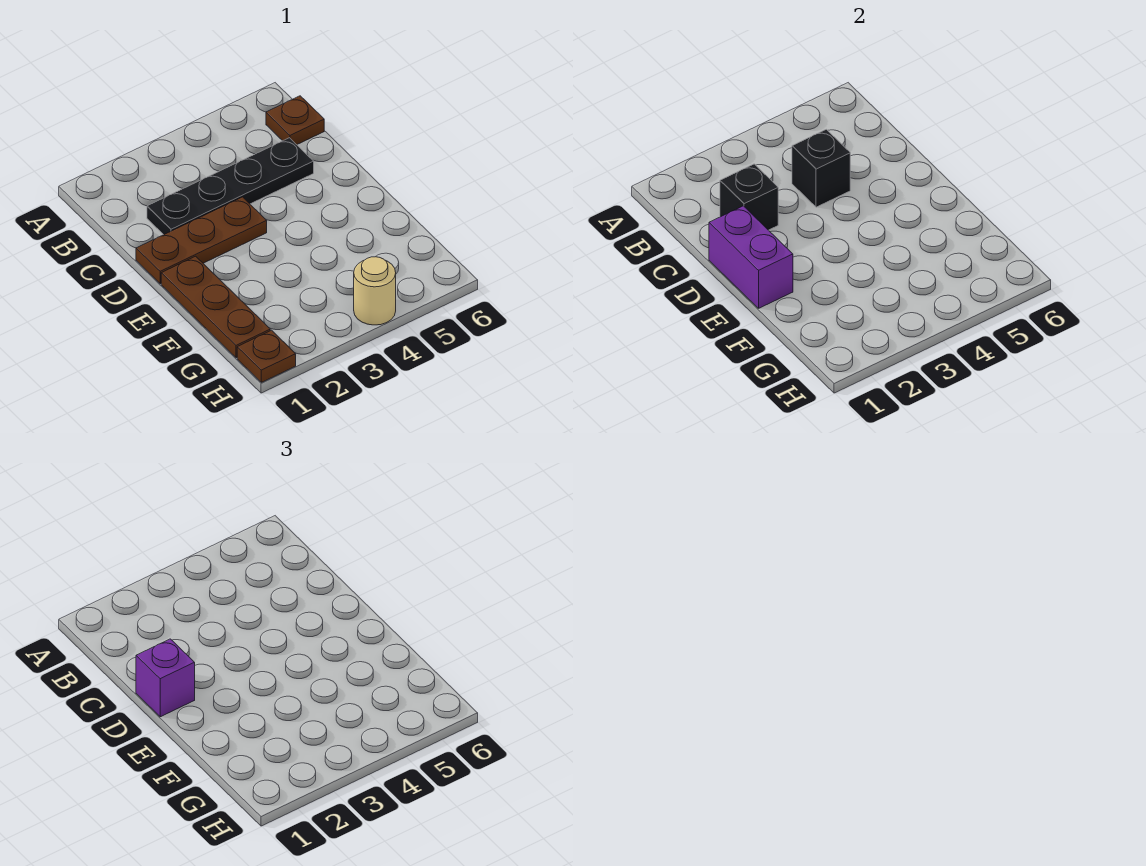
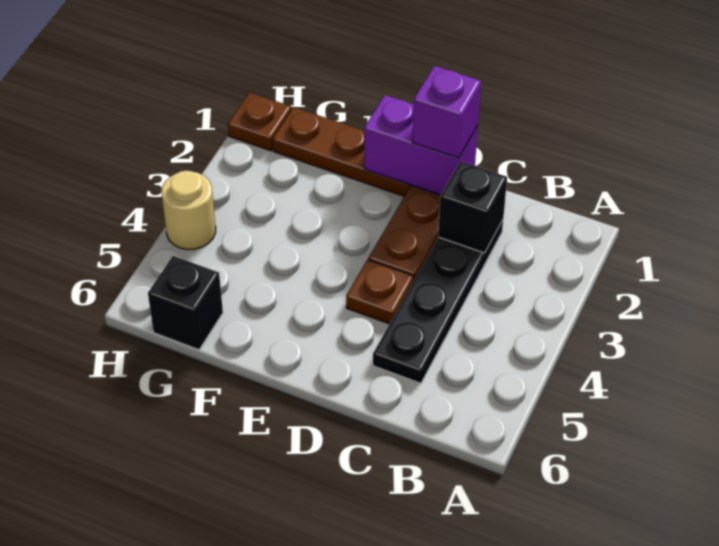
brown plate B6 level 1 -> brown plate D4 level 1
black brick C4 level 2 -> black brick G6 level 1

